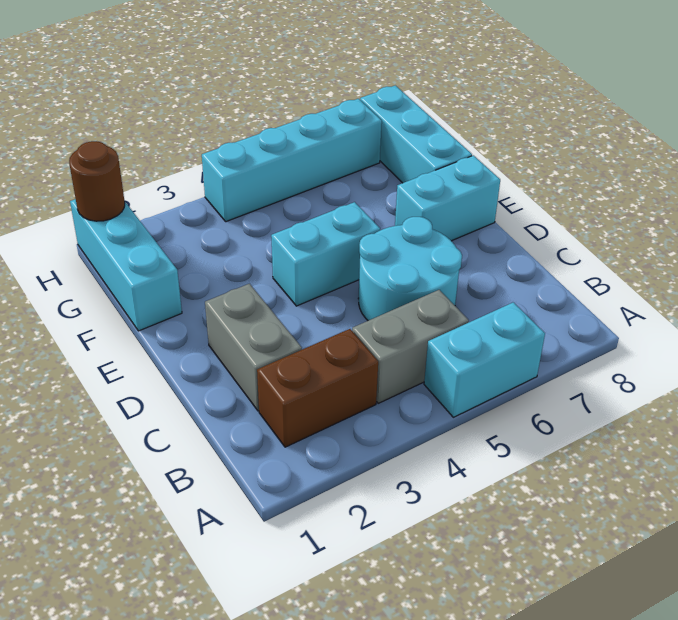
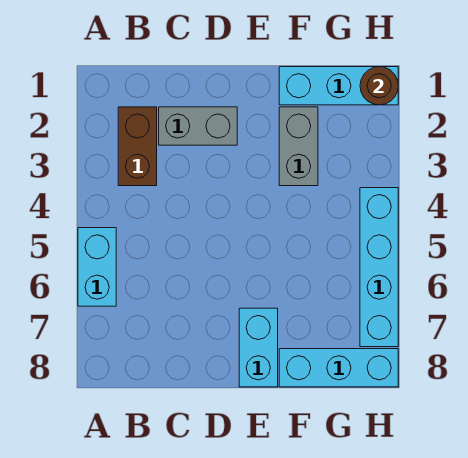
grey brick B4:B5 level 1 -> grey brick F2:F3 level 1
cyan round brick C5:D6 level 1 -> none
cyan brick E4:E5 level 1 -> none

